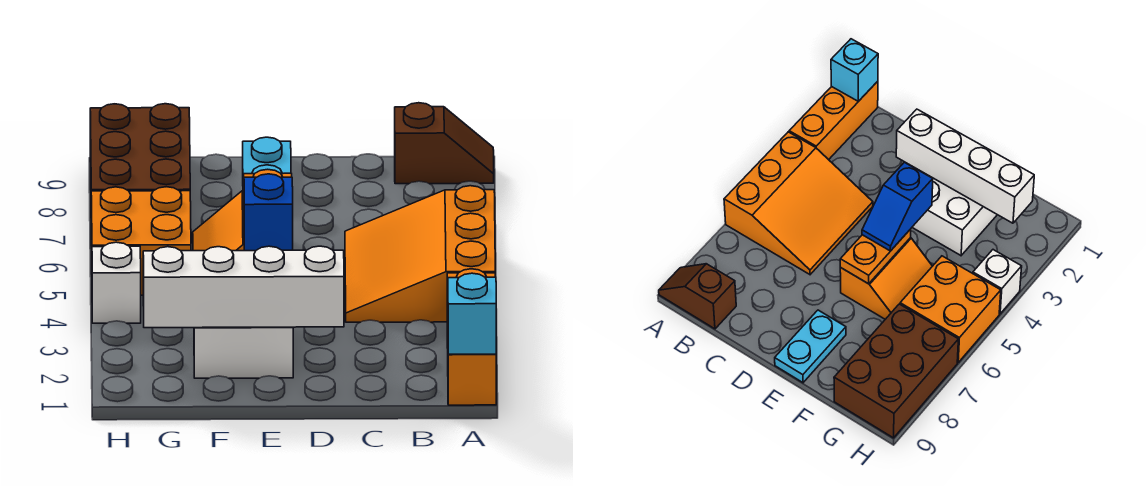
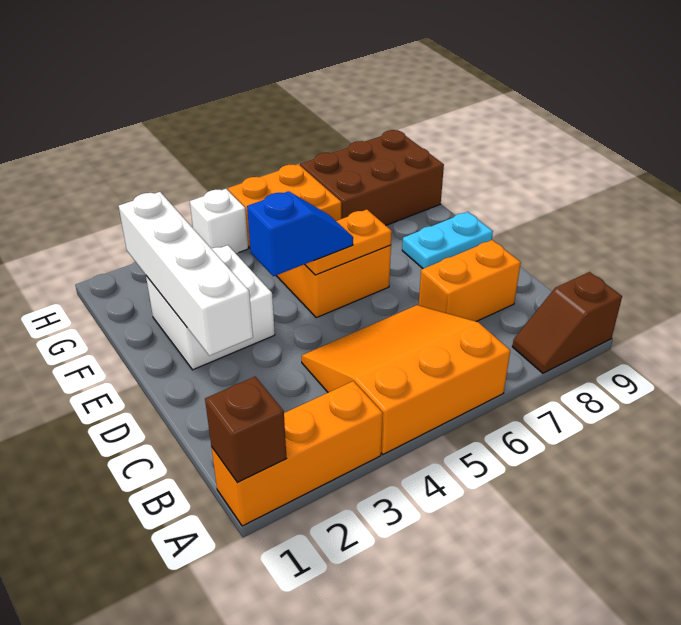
cyan brick A1 level 2 -> brown brick A1 level 2
brown slope A9:B9 level 1 top B -> brown slope A8:A9 level 1 top 9
none -> orange brick C7:C8 level 1

